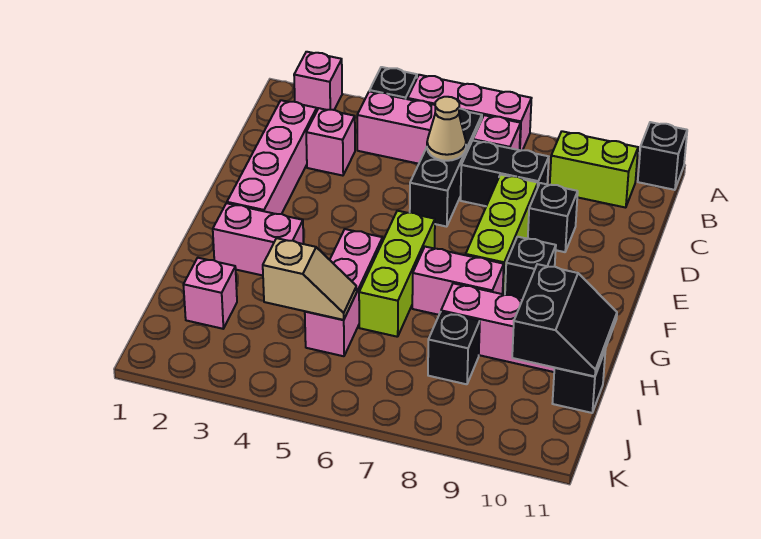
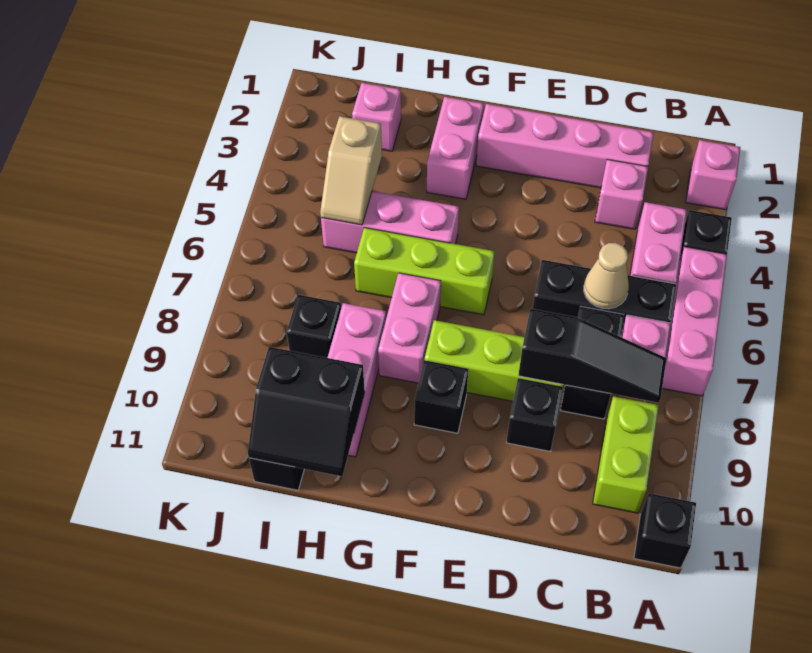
none -> black slope B8:D8 level 2 top D

